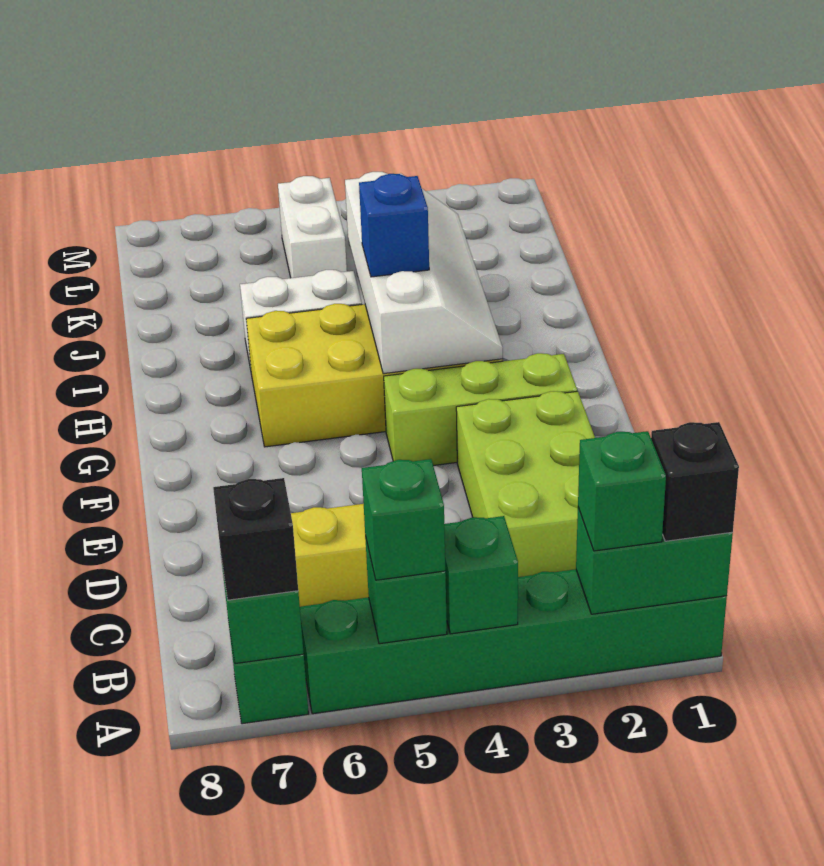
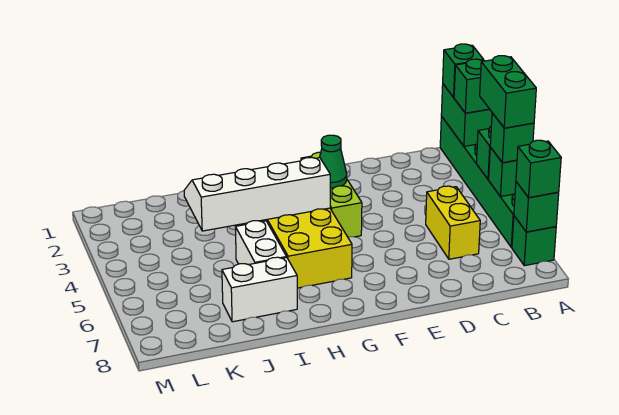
black brick A1 level 3 -> green brick A1 level 3
none -> green brick A4:A5 level 4
black brick A7 level 3 -> green brick A7 level 3
lime brick C2:E3 level 1 -> none
none -> green cone F3 level 2
blue brick H4 level 3 -> none
white brick K5:L5 level 1 -> white brick I7:J7 level 1

